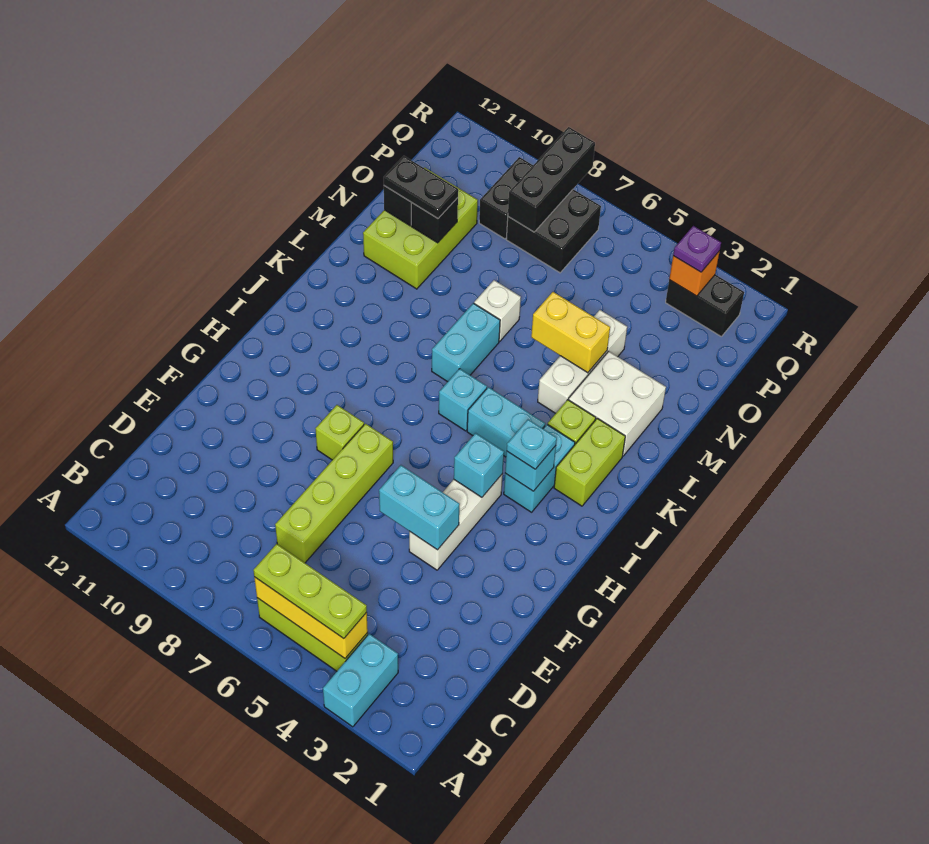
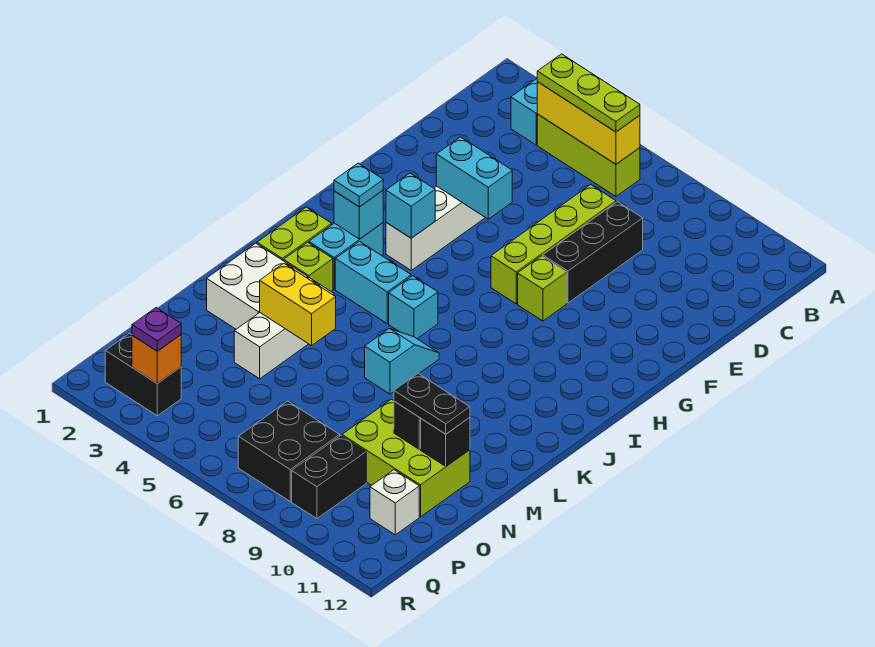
cyan brick K7:L7 level 1 -> cyan slope K7:L7 level 1 top L
white brick M7 level 1 -> white brick P11 level 1
lime brick M10:O11 level 1 -> lime brick N9:O11 level 1
black brick P8:R8 level 2 -> black brick D8:F8 level 1

